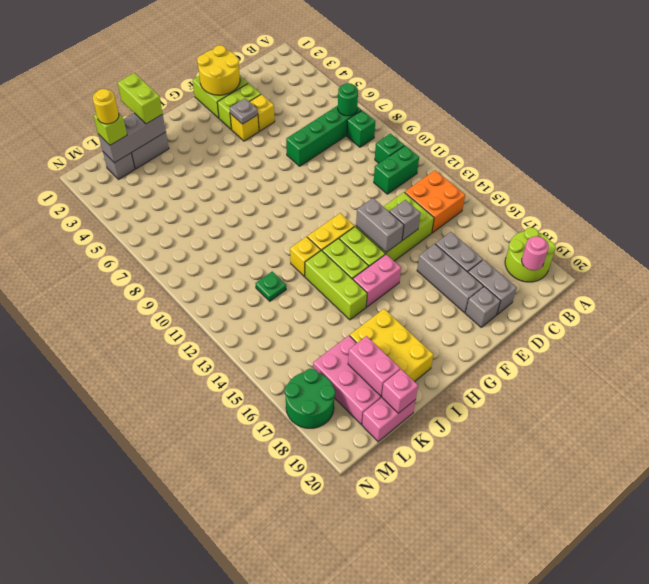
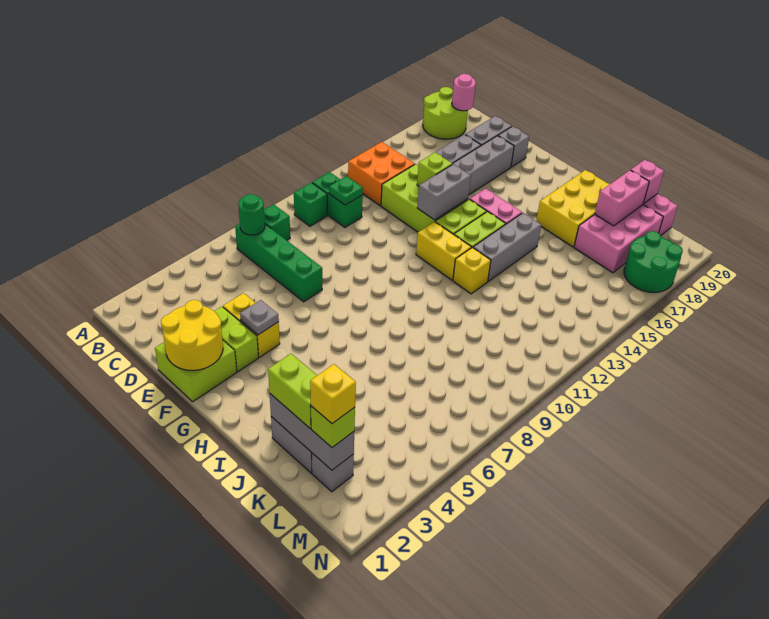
grey brick E14 level 2 -> lime brick E14 level 2
lime brick I13:I15 level 1 -> grey brick I13:I15 level 1
lime brick J1:J2 level 3 -> lime brick J2:K2 level 3
green plate K12 level 1 -> green plate C11 level 2
yellow round brick L2 level 4 -> yellow brick L2 level 4

